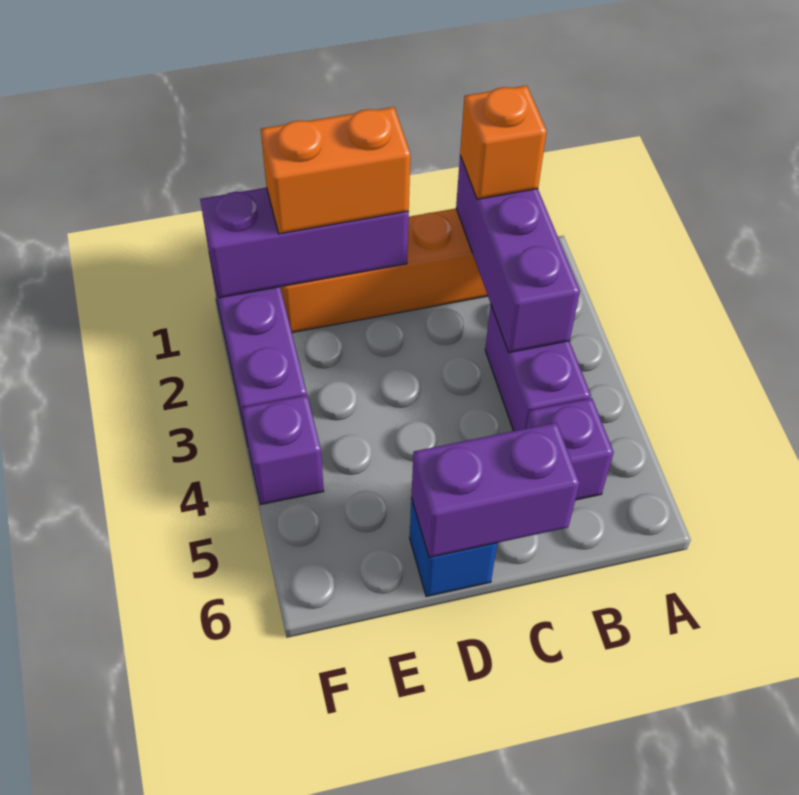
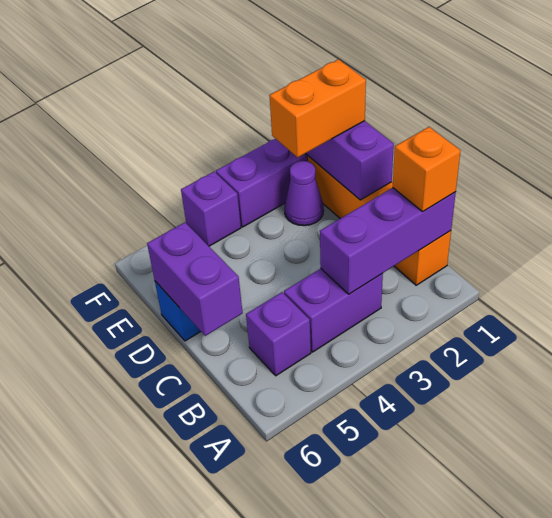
orange brick D1:E1 level 3 -> orange brick E1:E2 level 3
none -> purple cone E2 level 1

